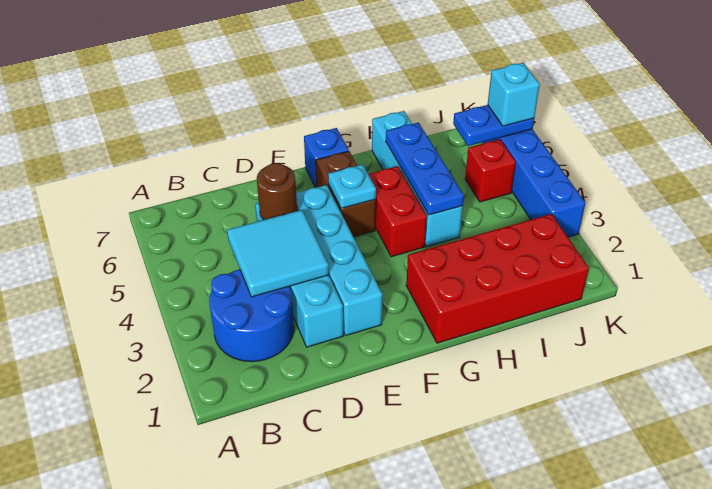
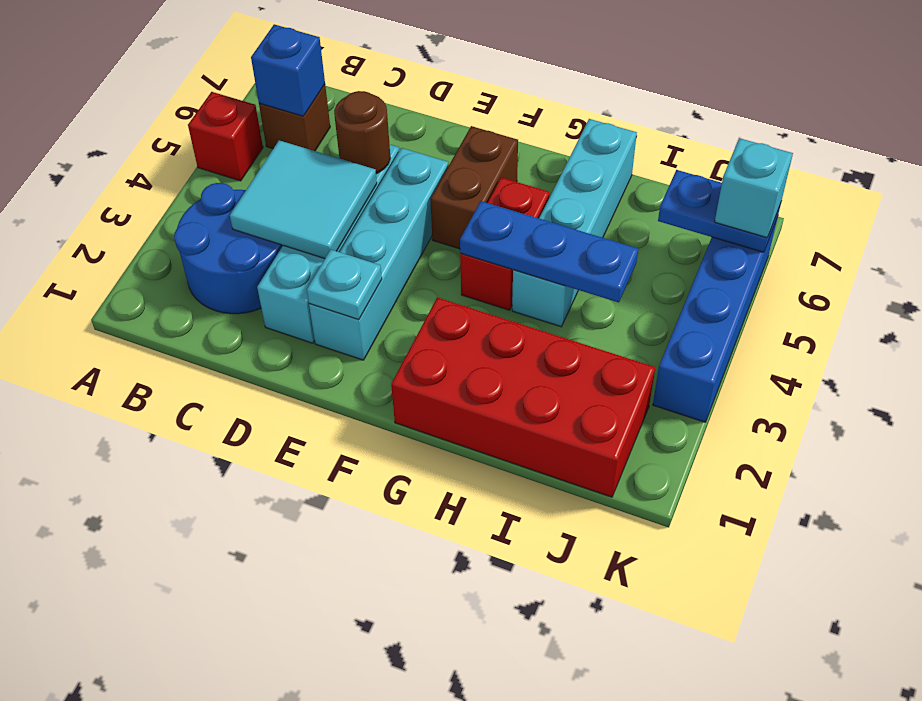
none -> brown brick B6 level 1
cyan plate F5 level 2 -> cyan plate E2 level 2
blue brick F7 level 1 -> blue brick B6 level 2
blue plate H4:H6 level 2 -> blue plate G4:I4 level 2
red brick J5 level 1 -> red brick A5 level 1

